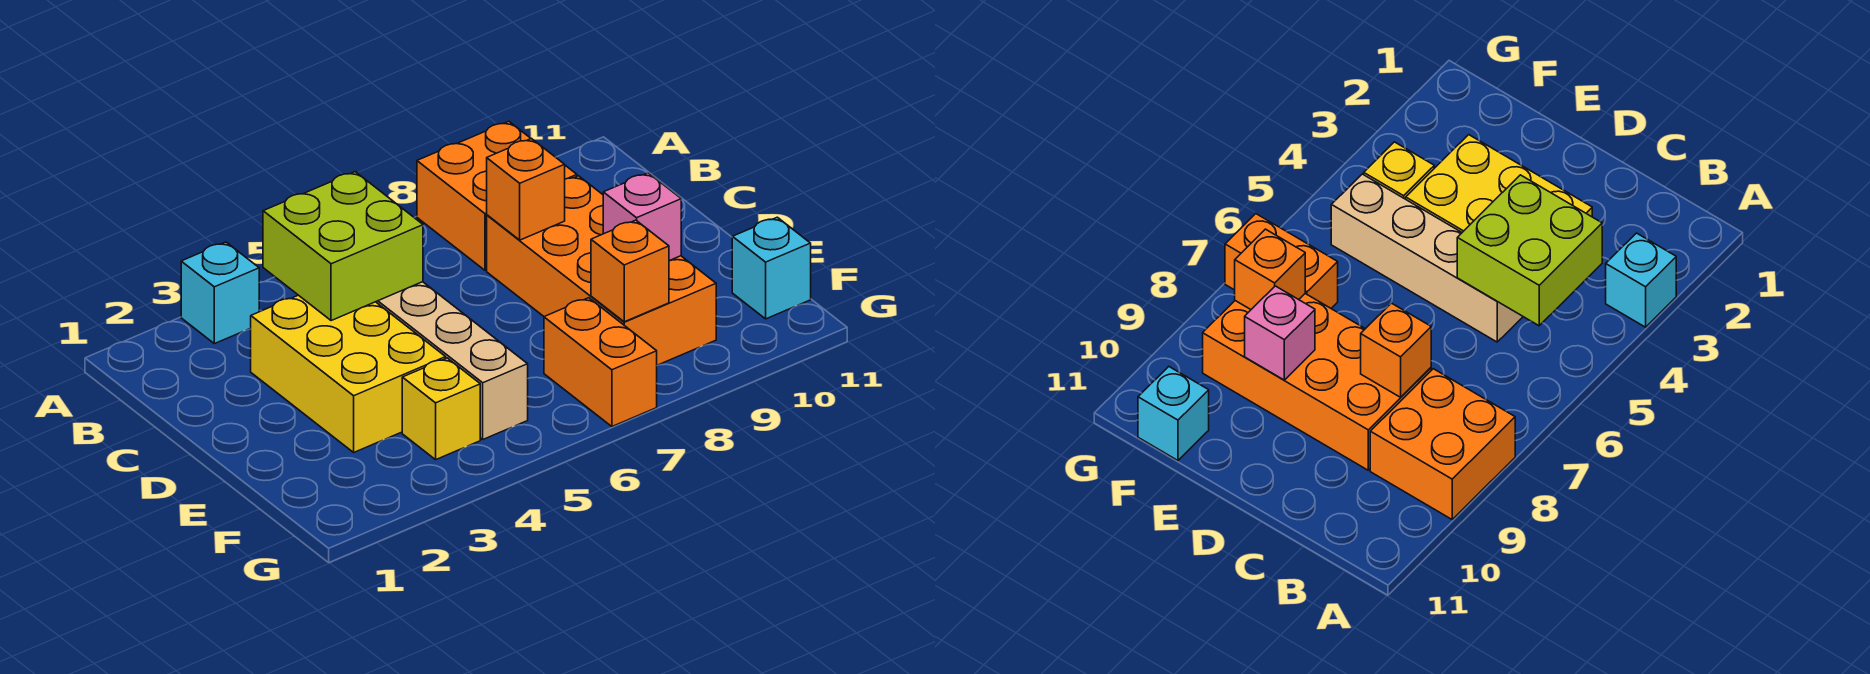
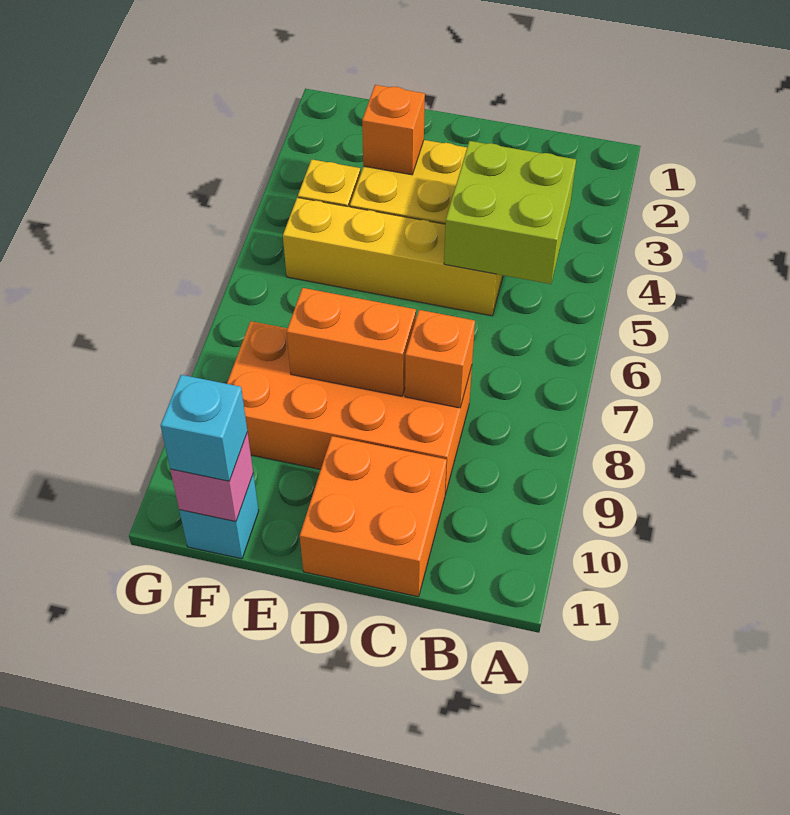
cyan brick A3 level 1 -> cyan brick F11 level 3
orange brick A8:B9 level 1 -> orange brick C10:D11 level 1
tan brick C5:F5 level 1 -> yellow brick C5:F5 level 1
pink brick E9 level 2 -> pink brick F11 level 2
orange brick F7:G7 level 1 -> orange brick D8:E8 level 2
orange brick F8 level 2 -> orange brick E3 level 2

